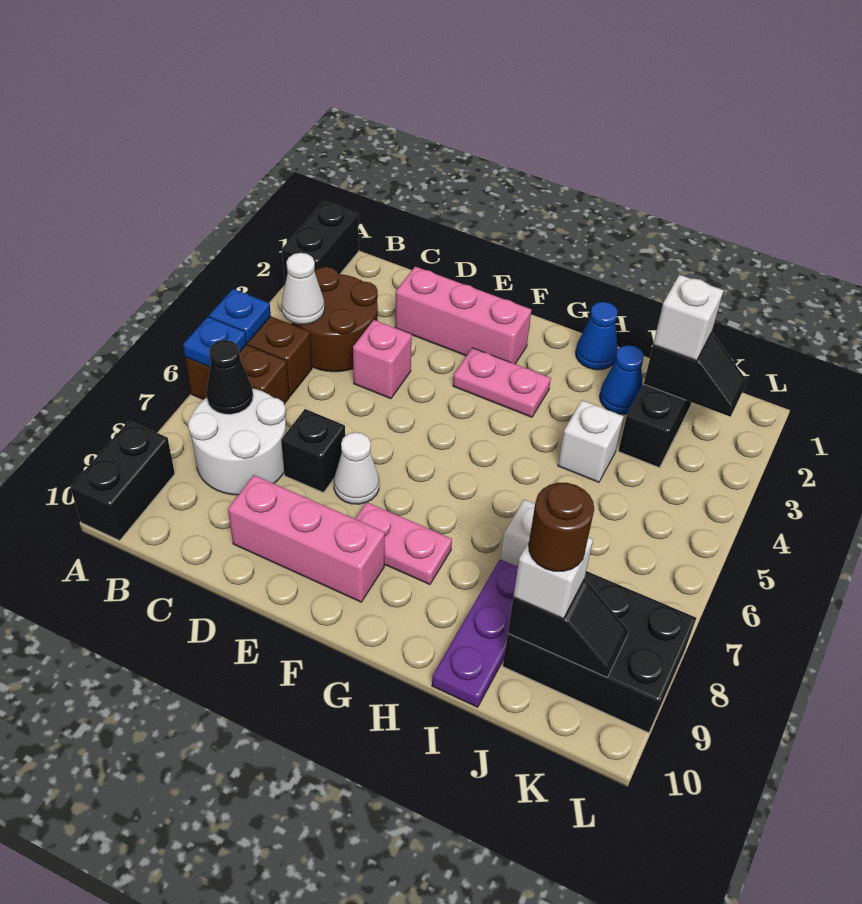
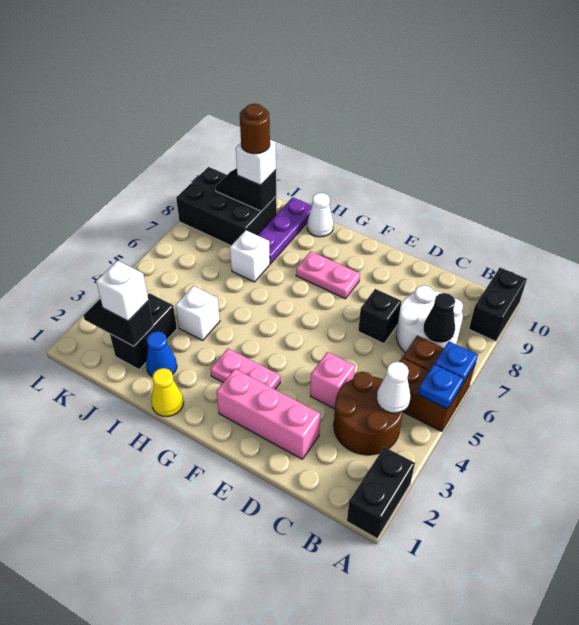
pink brick D9:F9 level 1 -> none
white cone E7 level 1 -> white cone H10 level 1
blue cone H1 level 1 -> yellow cone H1 level 1

